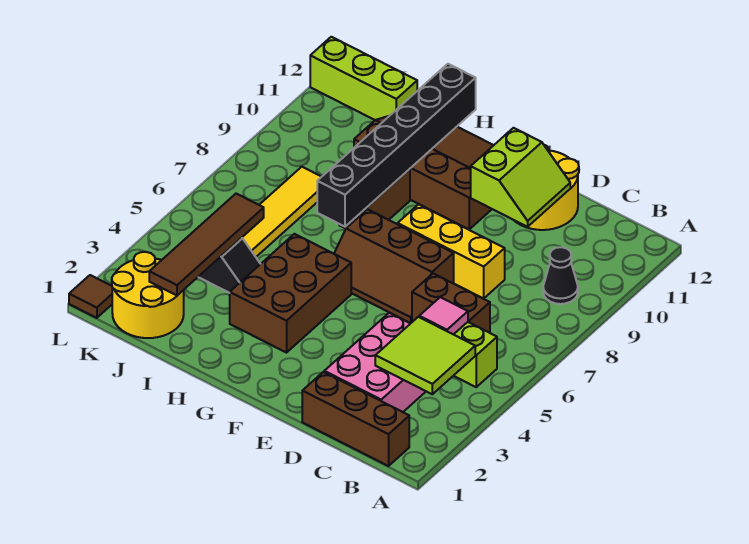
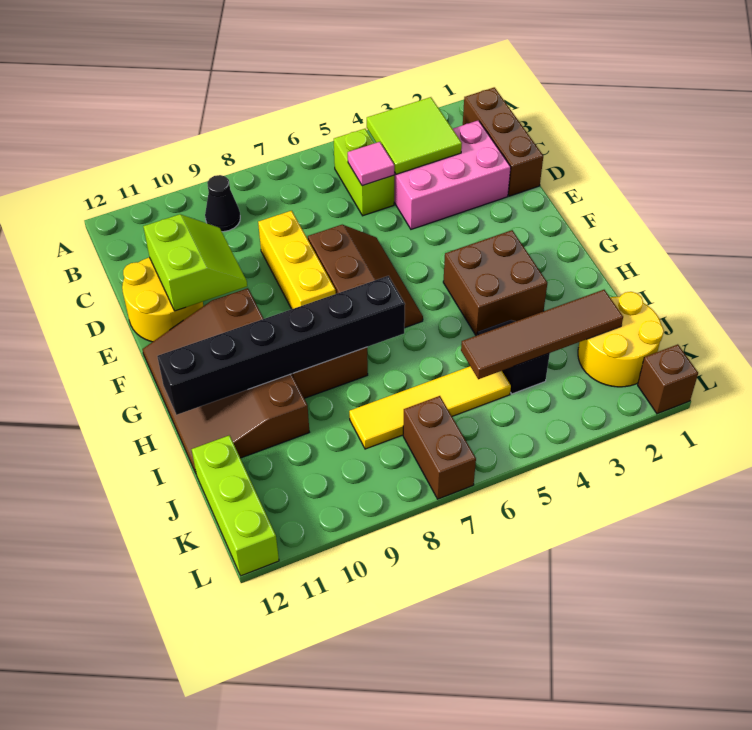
brown brick C6:D6 level 1 -> brown brick K7:L7 level 1
lime slope D10:E11 level 2 top E -> lime slope D10:E11 level 2 top 11
brown brick G3:H5 level 1 -> brown brick G3:H4 level 1
brown tile L1 level 1 -> brown brick L1 level 1

